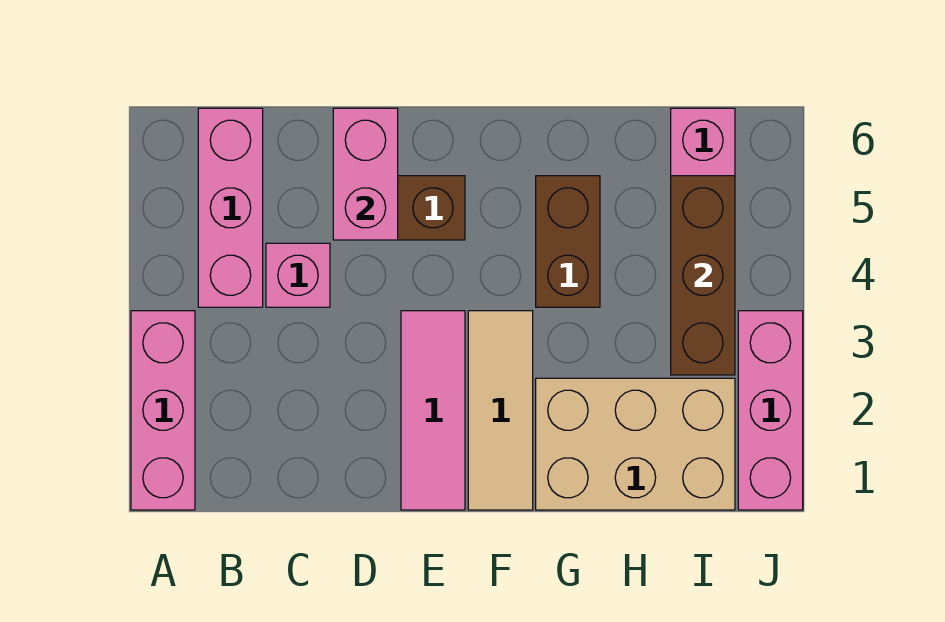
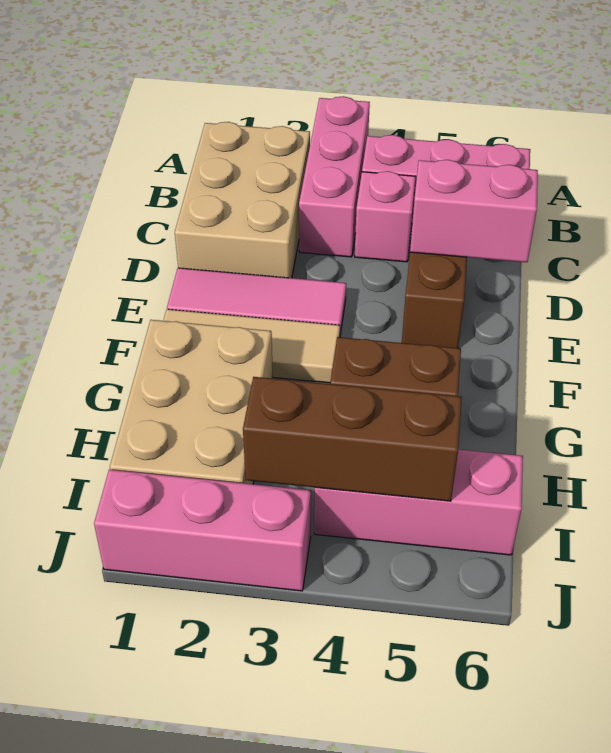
pink brick A1:A3 level 1 -> pink brick A3:C3 level 1
none -> tan brick B1:D2 level 1

